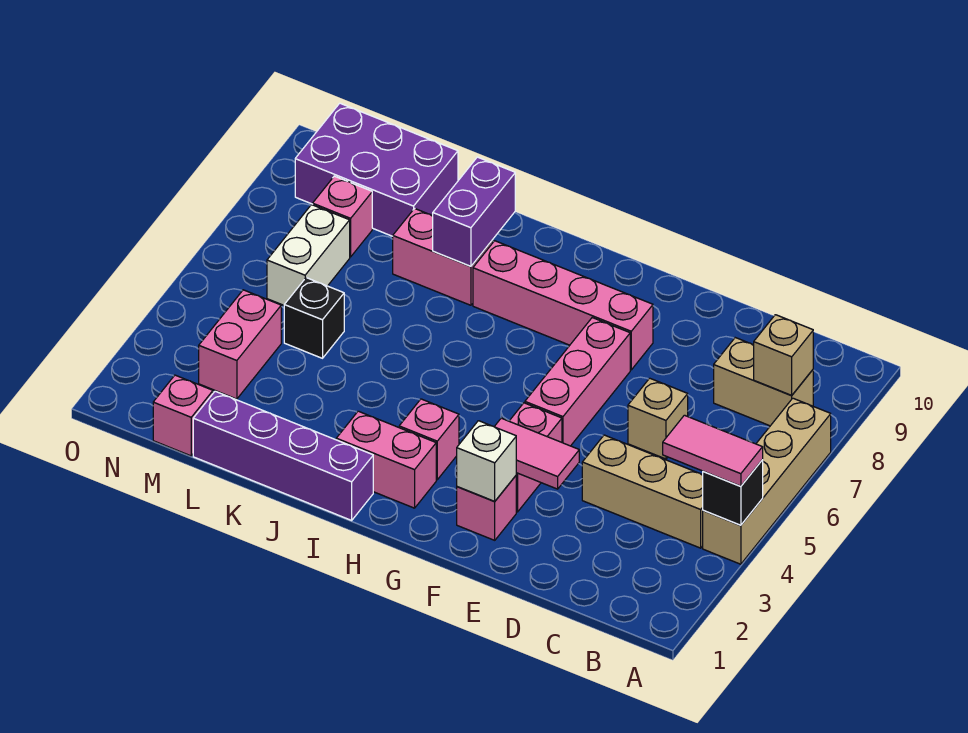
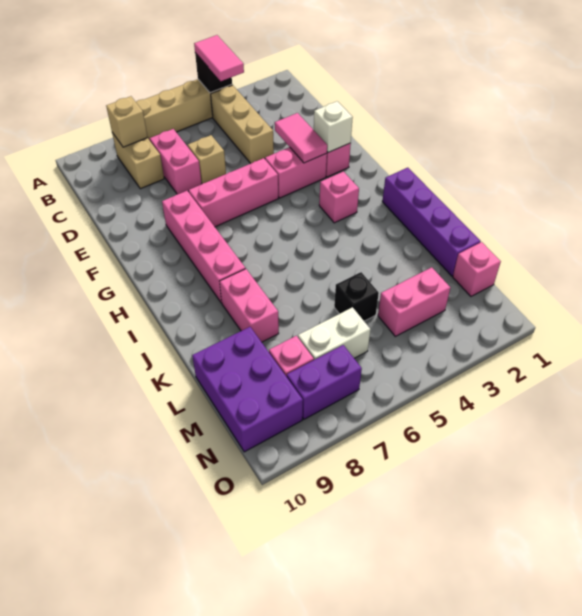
pink brick H2:I2 level 1 -> pink brick C7:D7 level 1
purple brick J8:J9 level 2 -> purple brick N7:N8 level 1

